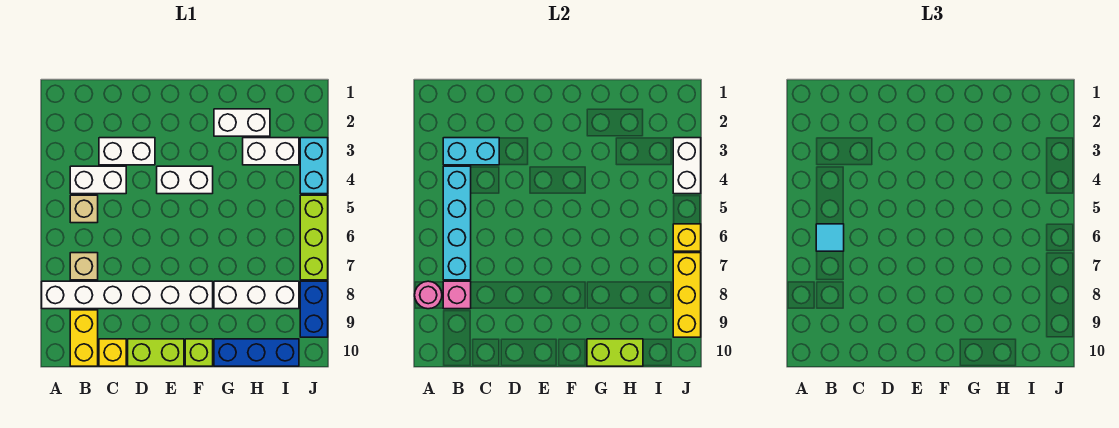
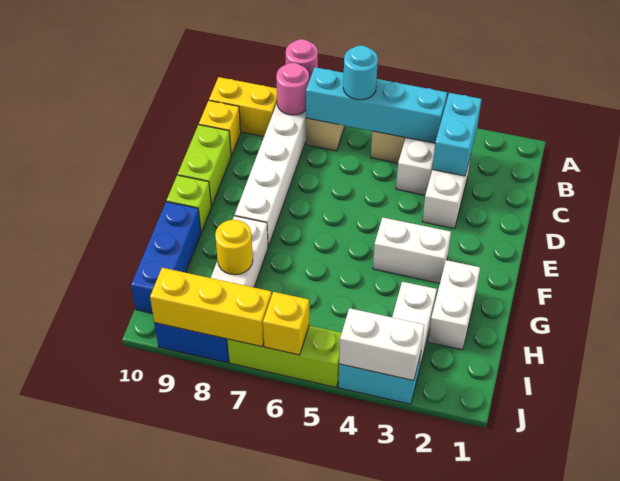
cyan tile B6 level 3 -> cyan round brick B6 level 3
pink brick B8 level 2 -> pink round brick B8 level 2
white brick E4:F4 level 1 -> white brick F3:F4 level 1
lime brick G10:H10 level 2 -> none
none -> yellow round brick H8 level 2

